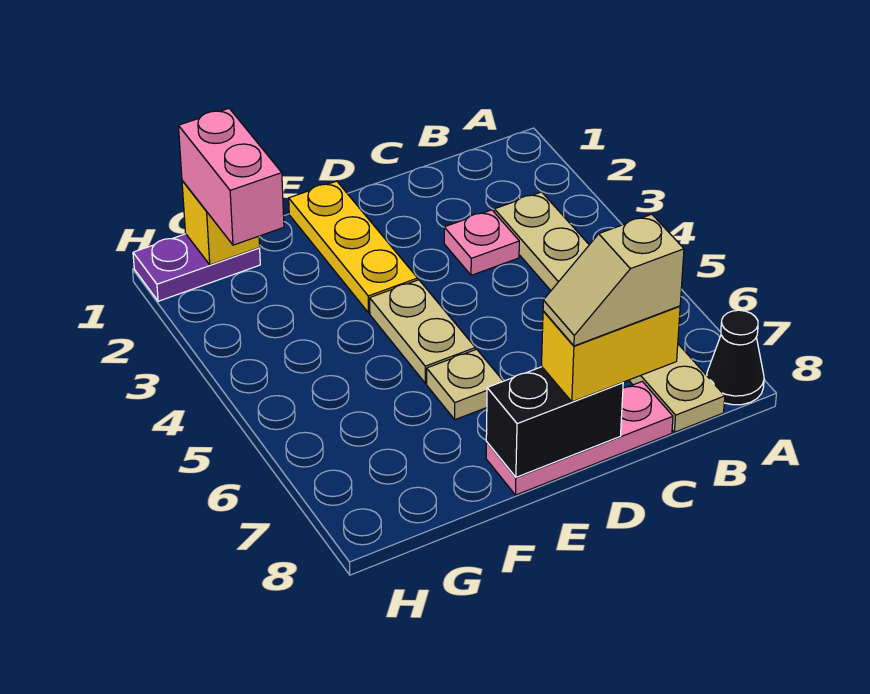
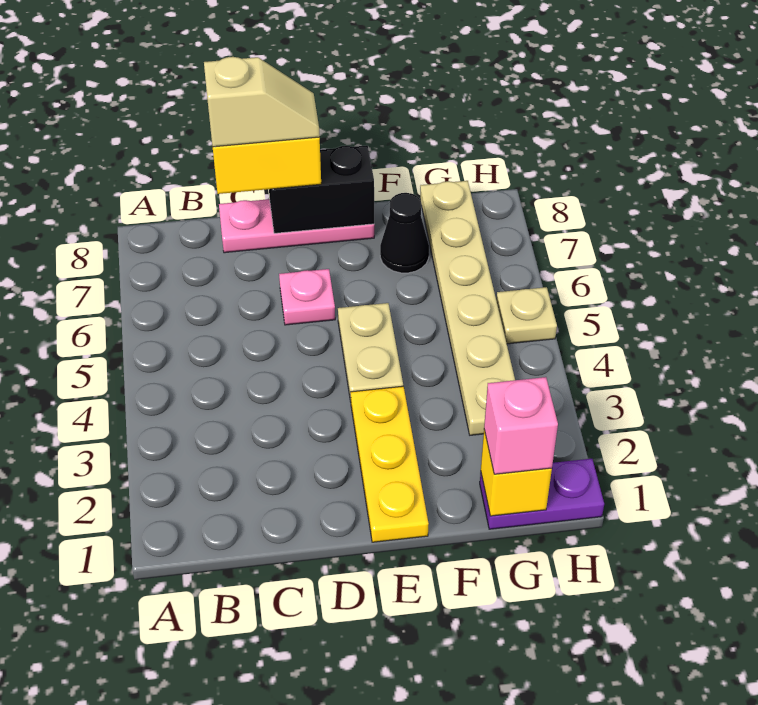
black cone A8 level 1 -> black cone F7 level 1
tan plate B3:B8 level 1 -> tan plate G3:G8 level 1
pink plate C3 level 1 -> pink plate D6 level 1
tan plate E6 level 1 -> tan plate H5 level 1
pink brick G1:G2 level 3 -> pink brick G1 level 3

